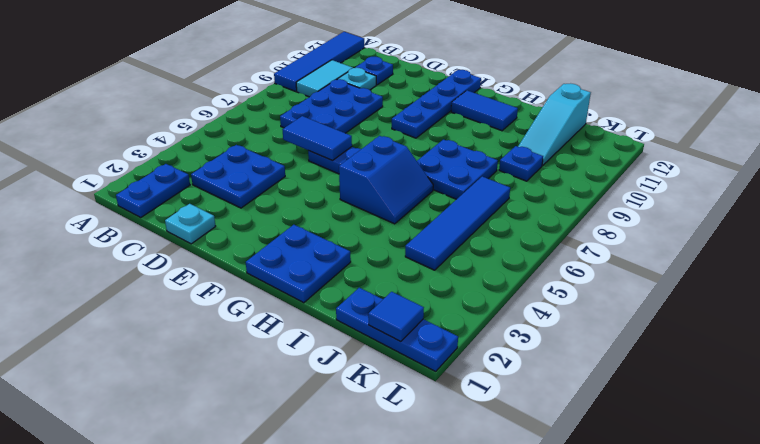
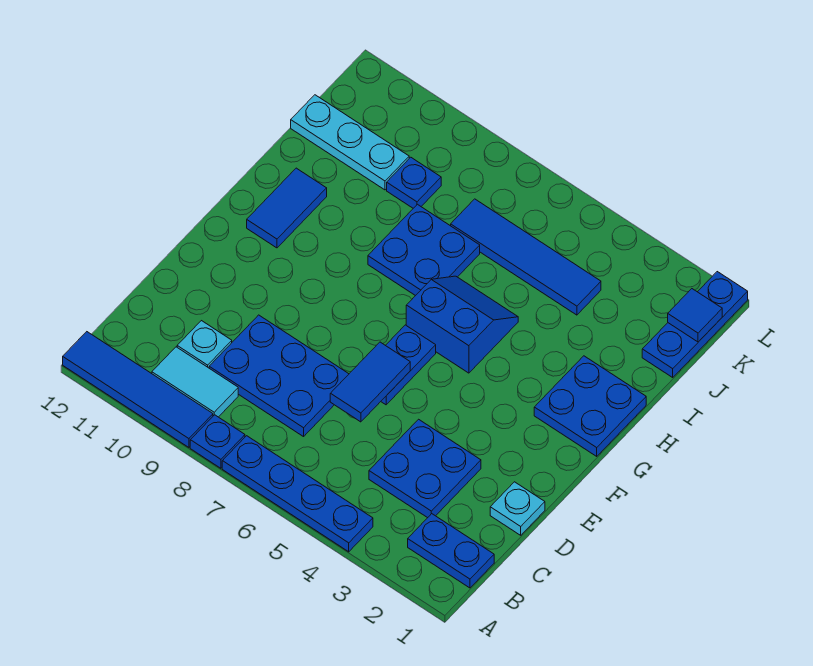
blue plate C11 level 1 -> blue plate A8 level 1
blue plate F9:F12 level 1 -> blue plate A4:A7 level 1
cyan slope J10:J12 level 1 top 12 -> cyan plate J10:J12 level 1

